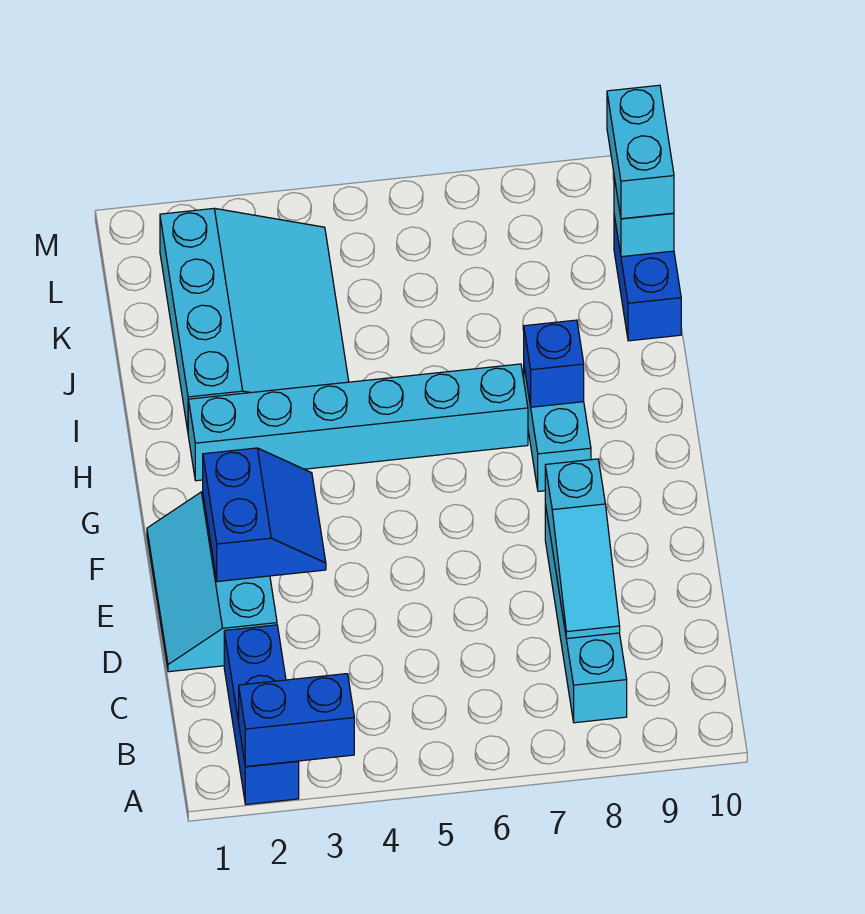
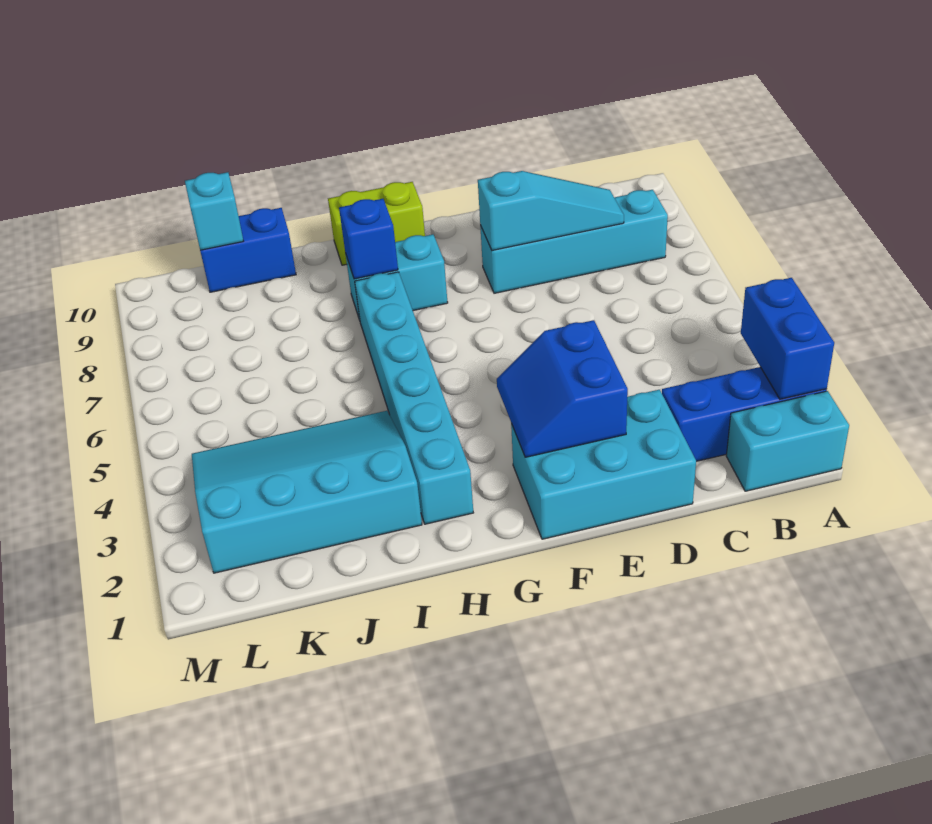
cyan slope D1:F2 level 1 top 2 -> cyan brick D1:F2 level 1
blue slope E2:F3 level 2 top 2 -> blue slope E2:F3 level 2 top E
none -> lime brick G10:H10 level 1
cyan brick K10:L10 level 3 -> cyan brick A1:B1 level 1

